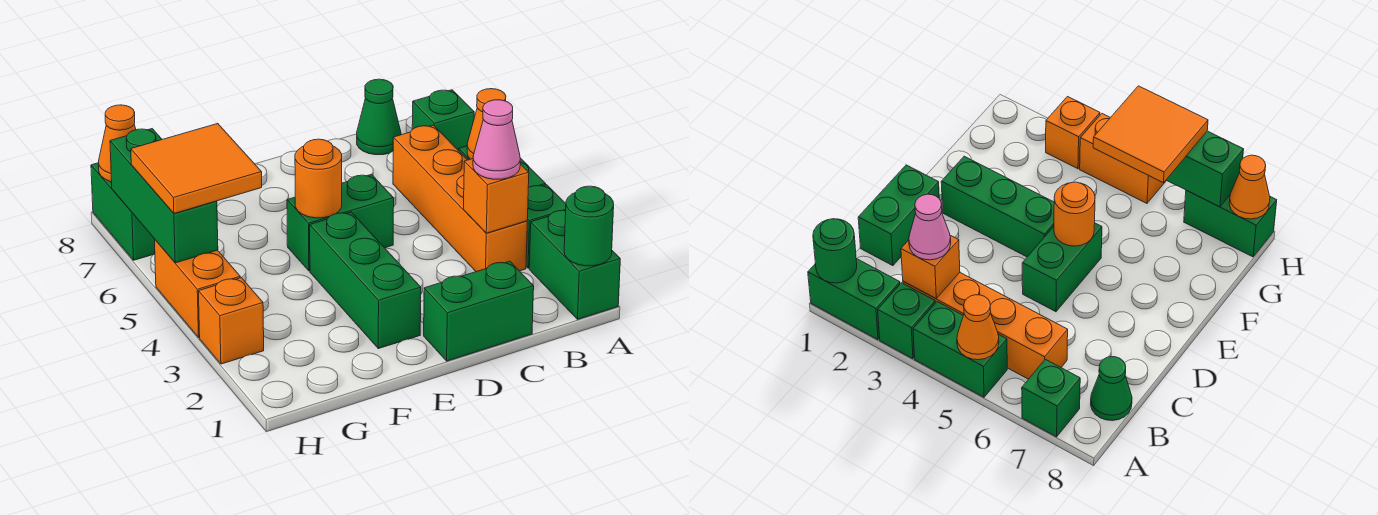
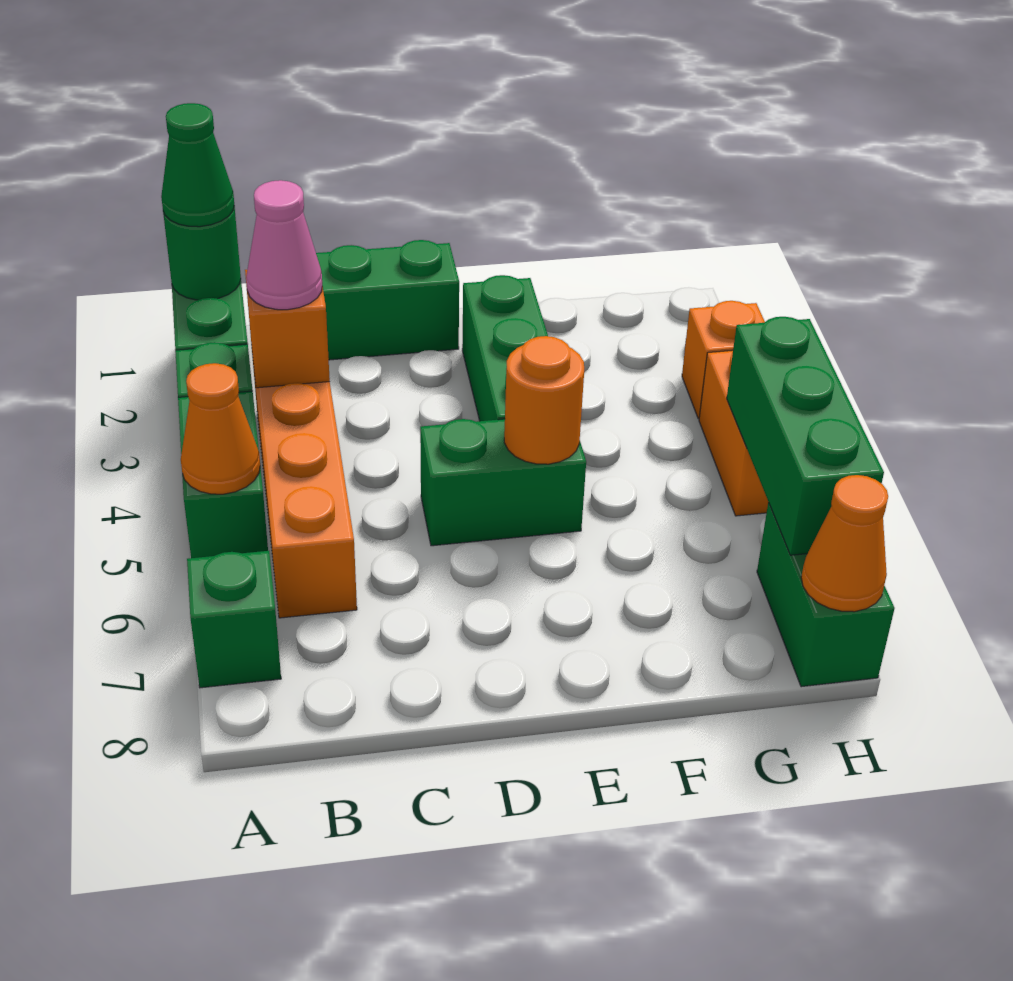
green cone B8 level 1 -> green cone A1 level 3
orange tile G5:H6 level 3 -> none

